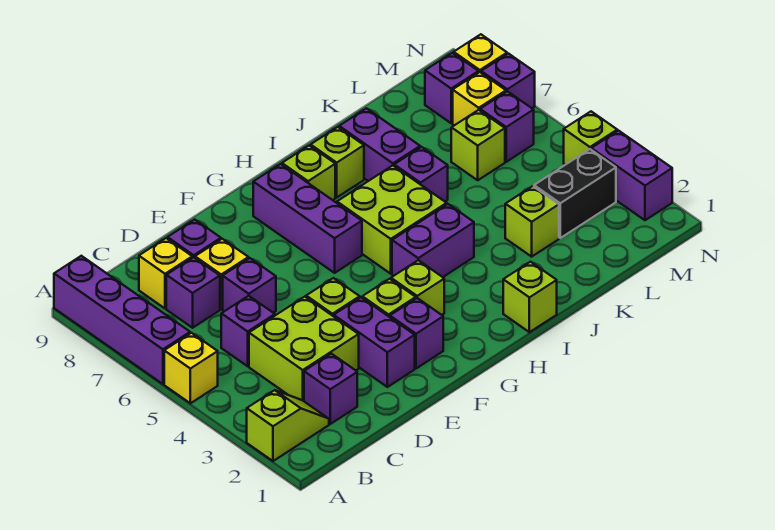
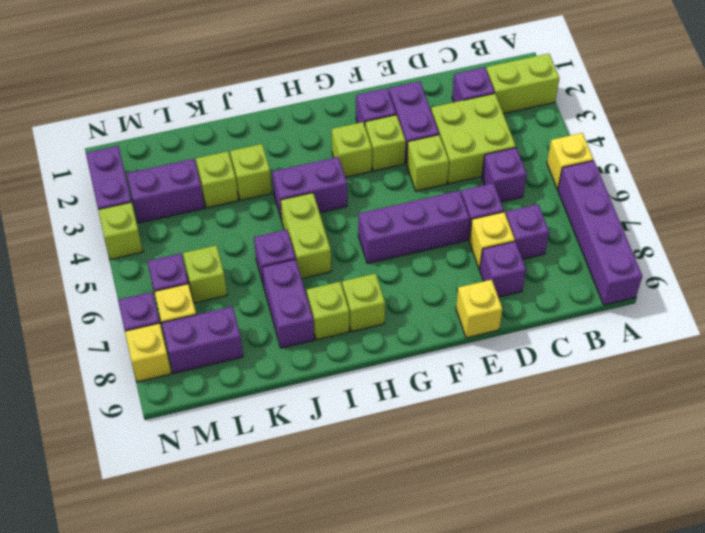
lime slope A2:B2 level 1 top A -> lime brick A2:B2 level 1
yellow brick C8 level 1 -> yellow brick E9 level 1
purple brick G6:G8 level 1 -> purple brick E6:G6 level 1
lime brick H5:I6 level 1 -> lime brick I5:I6 level 1
lime brick I1 level 1 -> lime brick J3 level 1
black brick L3:M3 level 1 -> purple brick L3:M3 level 1
purple brick M8 level 1 -> purple brick L8:M8 level 1

